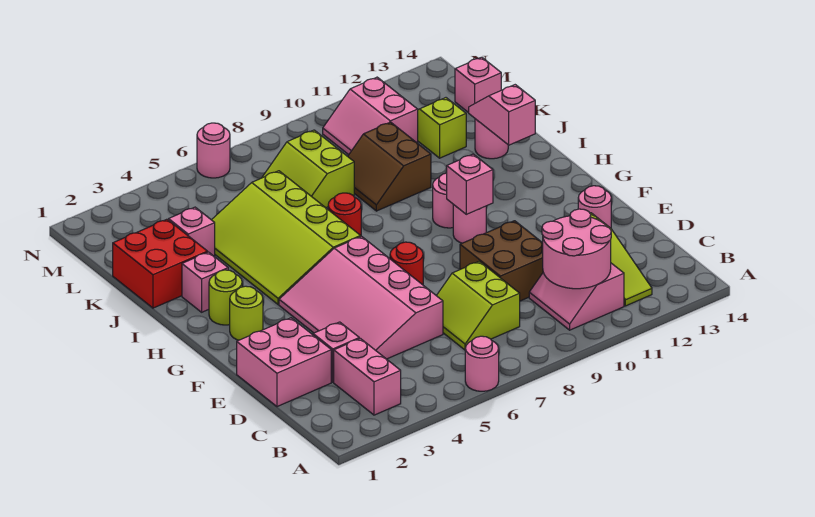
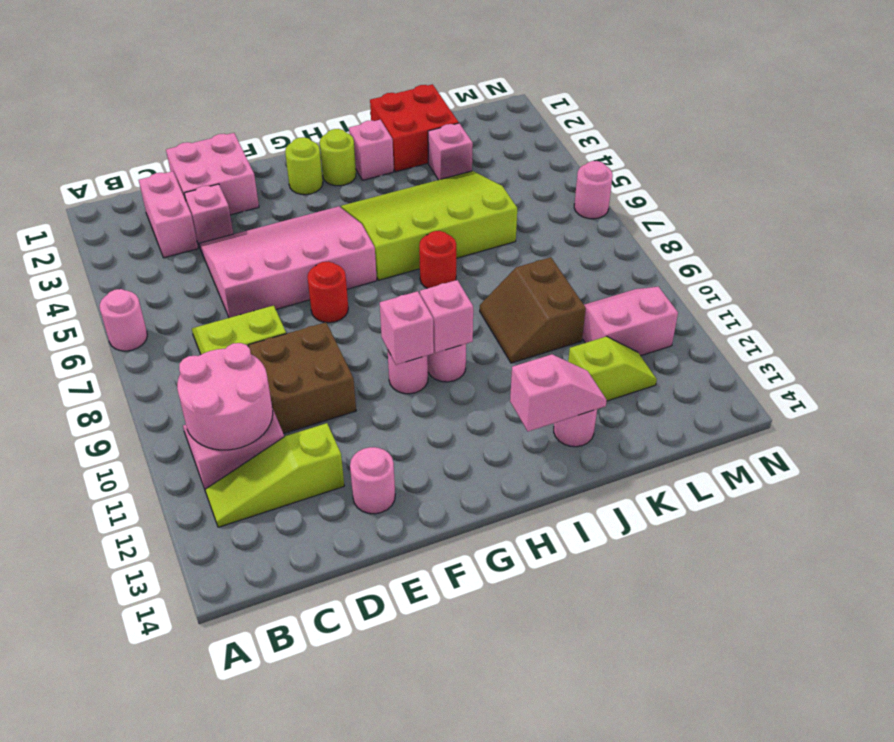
pink brick B3:C3 level 1 -> pink brick C2:C3 level 1
brown slope J9:K10 level 1 top 10 -> brown slope J9:K10 level 1 top K
lime slope K7:L8 level 1 top 8 -> none
pink brick L14 level 1 -> pink brick H10 level 2

